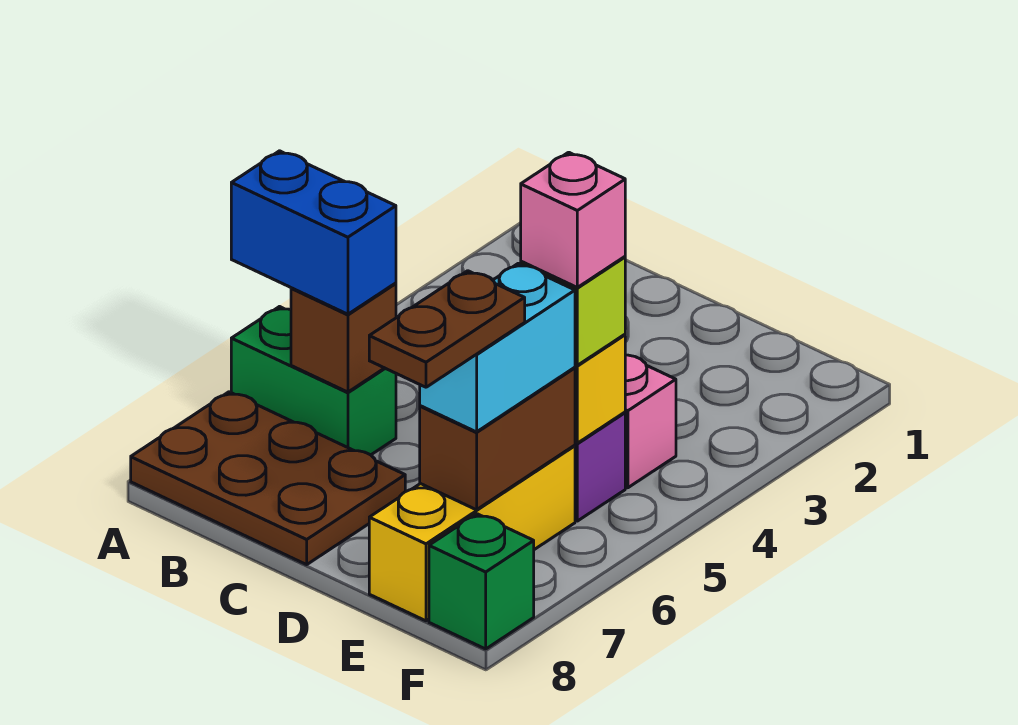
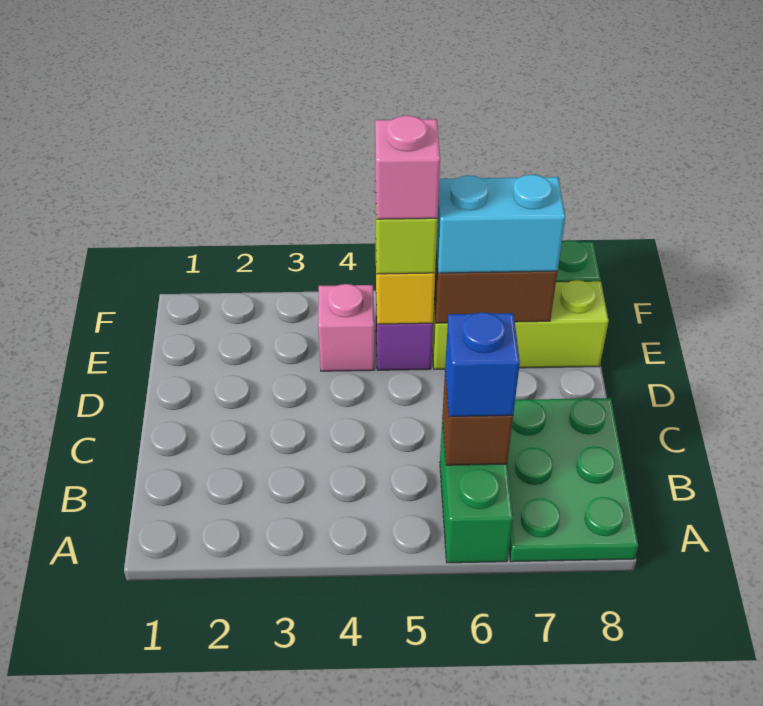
blue brick A6:B6 level 3 -> blue brick B6 level 3
brown plate A7:C8 level 1 -> green plate A7:C8 level 1
yellow brick E6:E8 level 1 -> lime brick E6:E8 level 1
brown plate E7:E8 level 4 -> none

